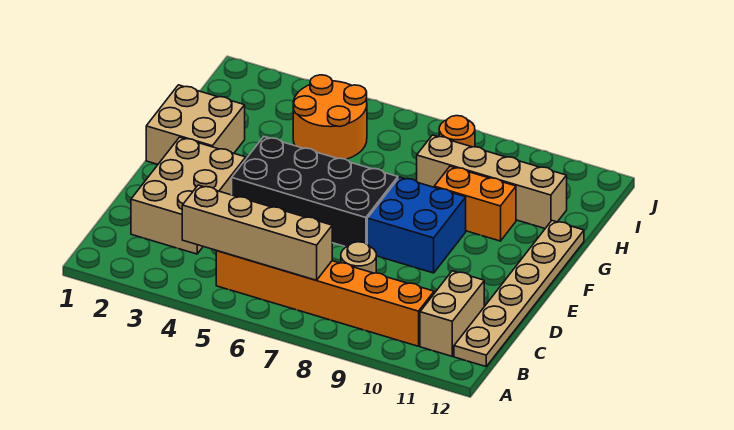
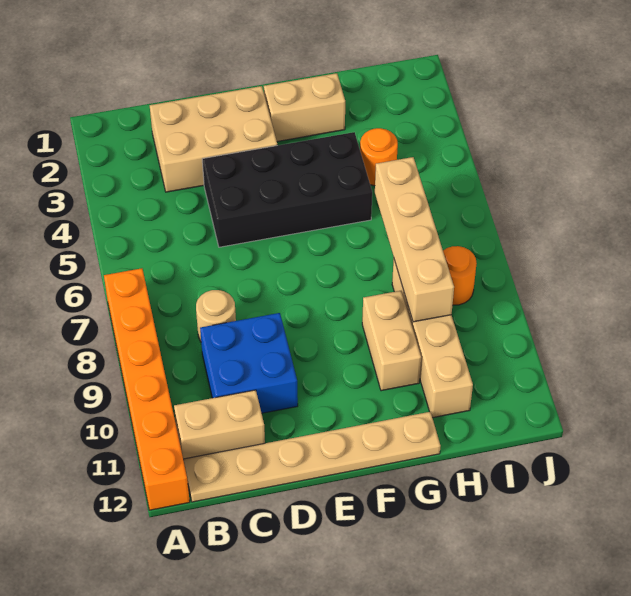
tan brick B4:B7 level 2 -> tan brick H6:H9 level 2
orange brick B5:B10 level 1 -> orange brick A7:A12 level 1
black brick E4:F7 level 1 -> black brick D4:G5 level 1
blue brick E8:F9 level 1 -> blue brick C9:D10 level 1
tan brick F1:G2 level 1 -> tan brick F2:G2 level 1
orange brick G9:G10 level 1 -> tan brick G9:G10 level 1
orange round brick H4:I5 level 1 -> orange round brick H4 level 1

